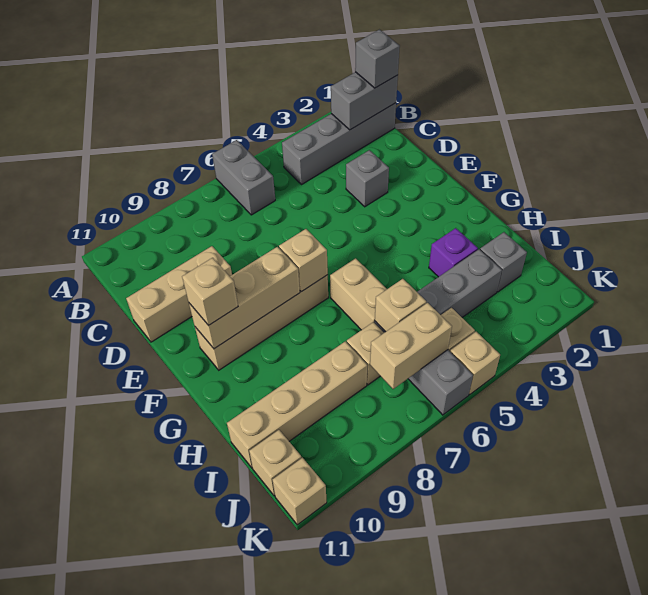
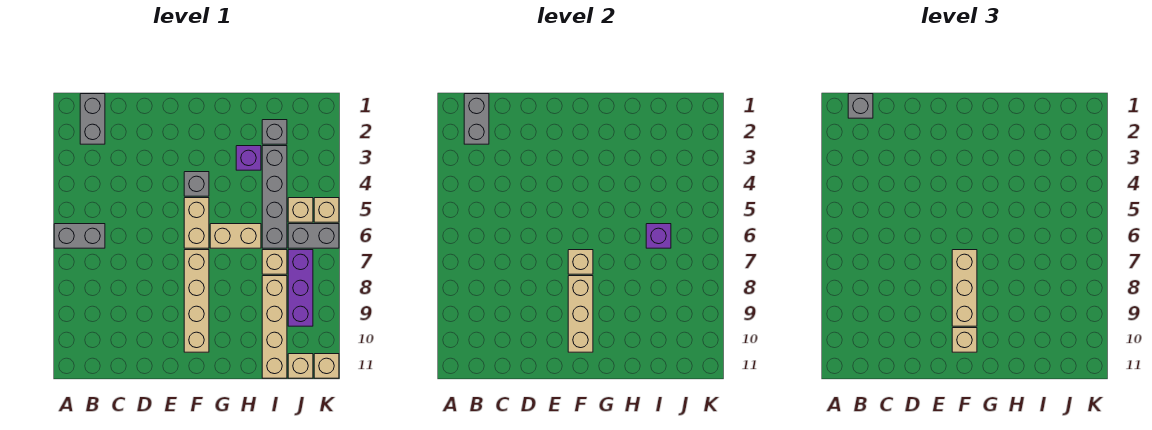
grey brick B1:B4 level 1 -> grey brick B1:B2 level 1
grey brick D3 level 1 -> grey brick F4 level 1
tan brick D9:D11 level 1 -> tan brick F7:F9 level 3
tan brick I6 level 2 -> purple brick I6 level 2
tan brick J6:J7 level 2 -> tan brick F5:F6 level 1
none -> purple brick J7:J9 level 1

